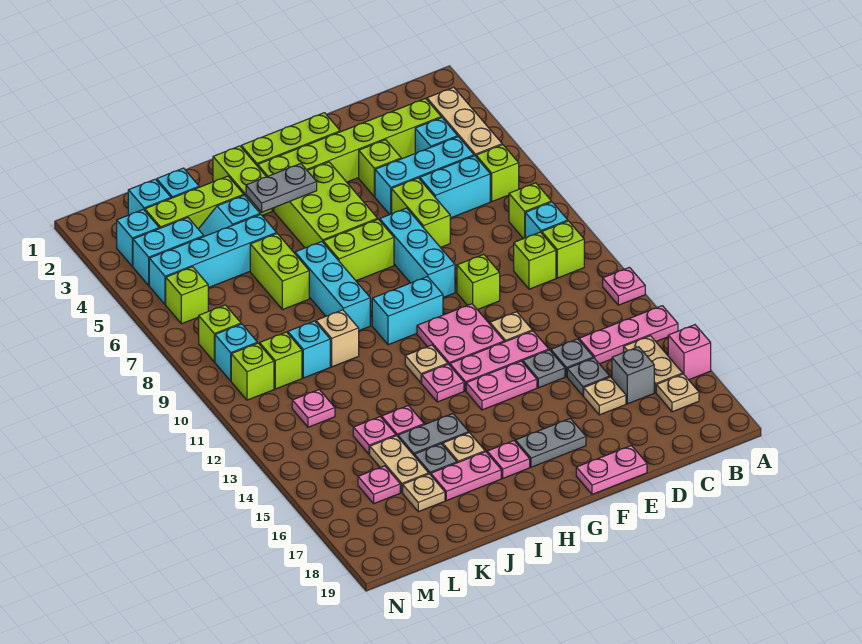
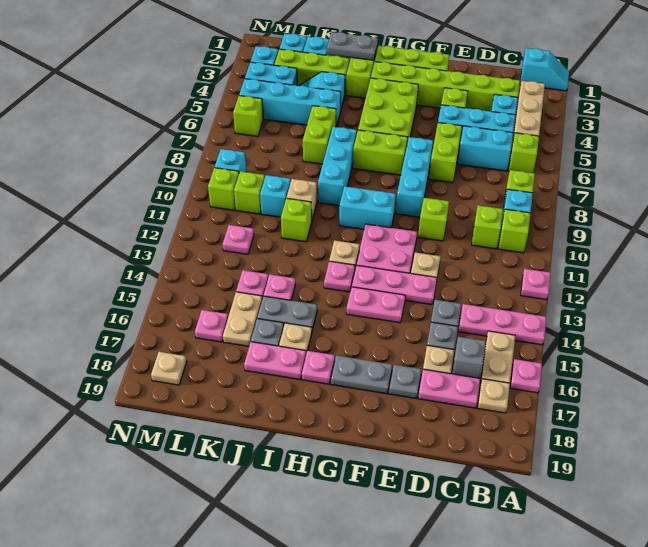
none -> cyan slope A1:B1 level 1 top B
pink brick A16 level 1 -> pink plate A16 level 1
grey plate E14 level 1 -> grey plate E17 level 1
pink plate E19:F19 level 1 -> pink plate C17:D17 level 1
grey plate H4:I4 level 2 -> grey plate I2:J2 level 2
tan plate K17 level 1 -> tan plate M18 level 1
lime brick M8 level 1 -> lime brick J11 level 1

